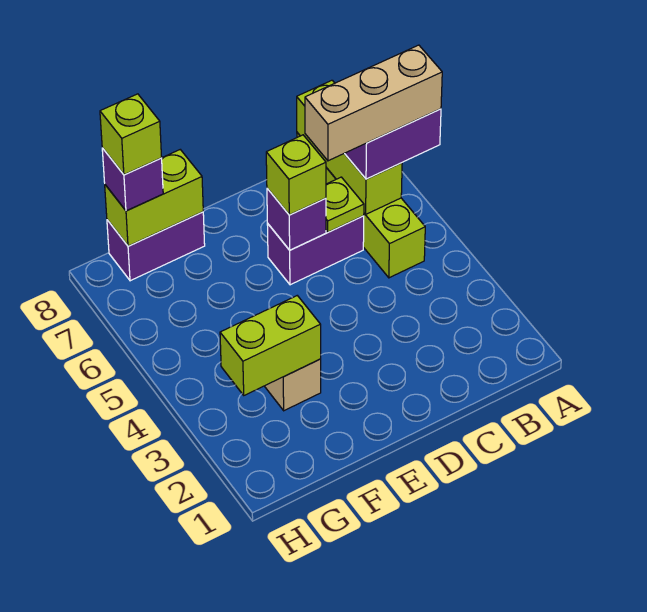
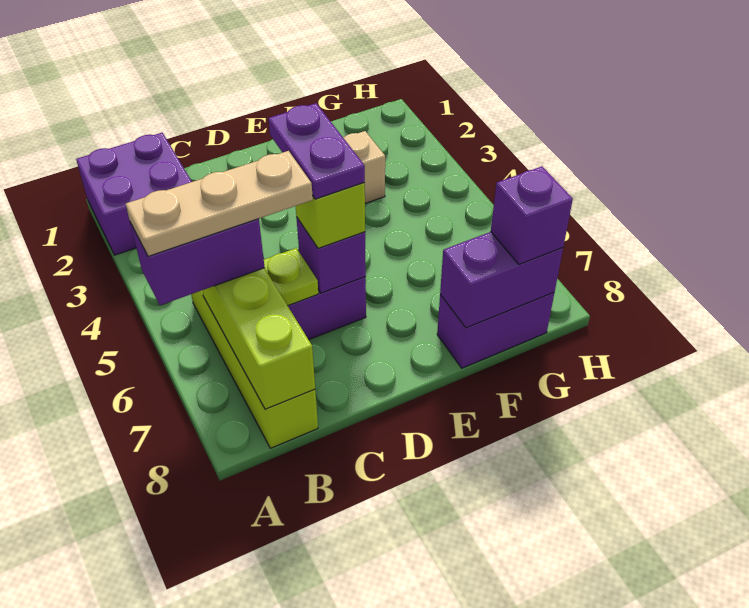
none -> purple brick A1:B2 level 1
tan brick A6:C6 level 4 -> tan plate A6:C6 level 4
none -> purple plate D5:D6 level 4
lime brick F3:G3 level 2 -> none
lime brick F8:G8 level 2 -> purple brick F8:G8 level 2
lime brick G8 level 4 -> none

